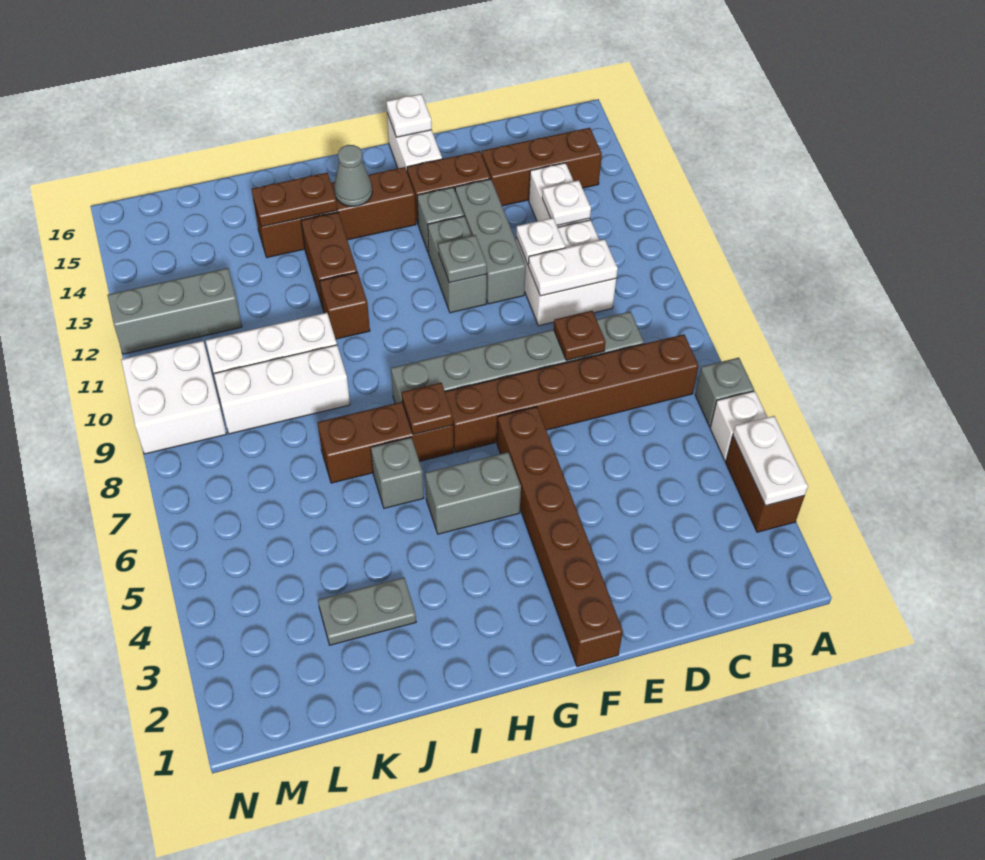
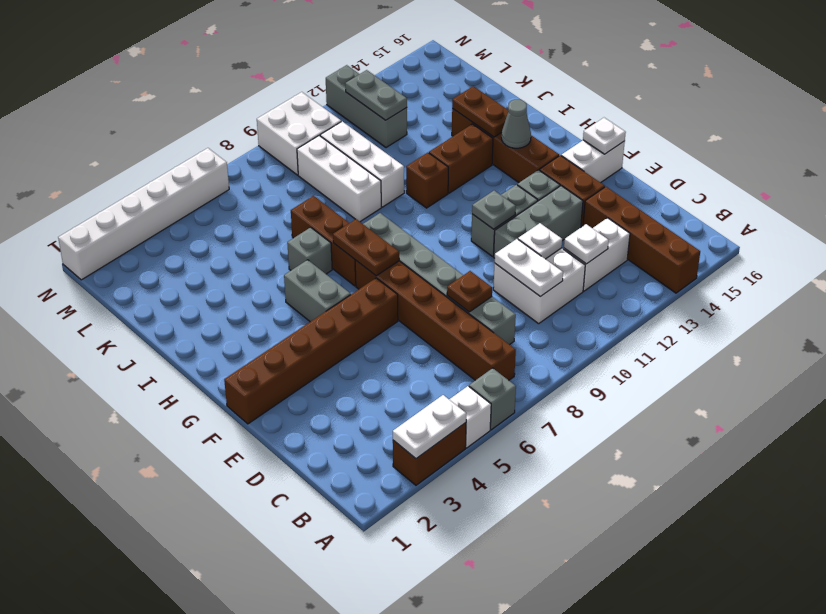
brown brick B14:D14 level 1 -> brown brick A14:D14 level 1
brown plate H7 level 2 -> brown plate G7:H7 level 2
grey plate J3:K3 level 1 -> grey plate L12:M12 level 2
none -> white brick N1:N6 level 1

